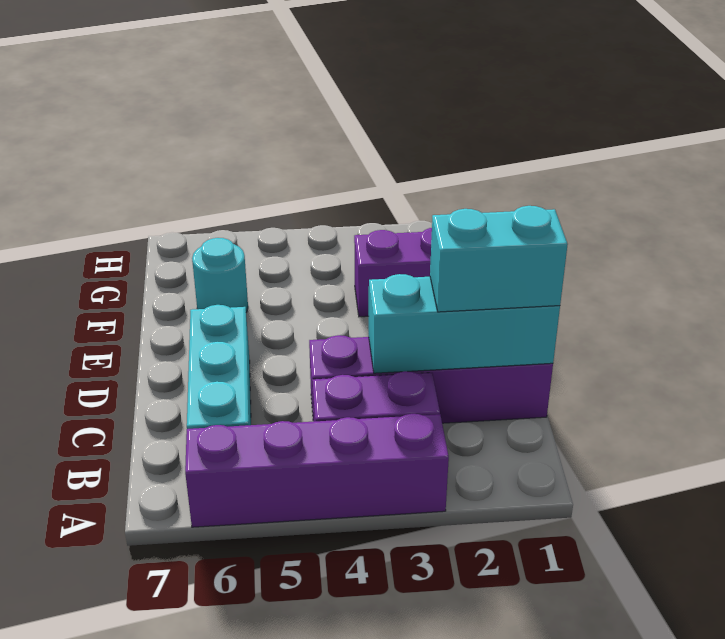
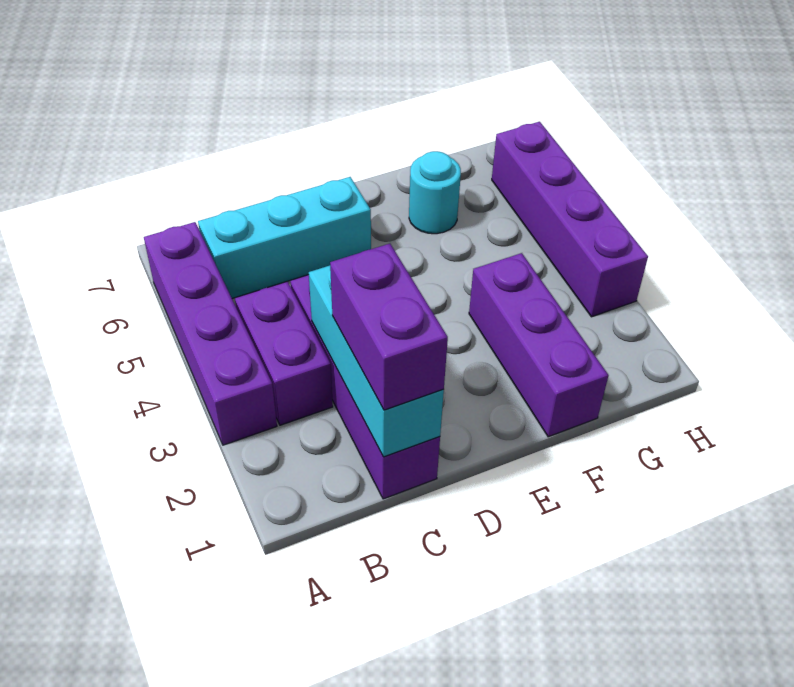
cyan brick C1:C2 level 3 -> purple brick C1:C2 level 3
none -> purple brick H3:H6 level 1

